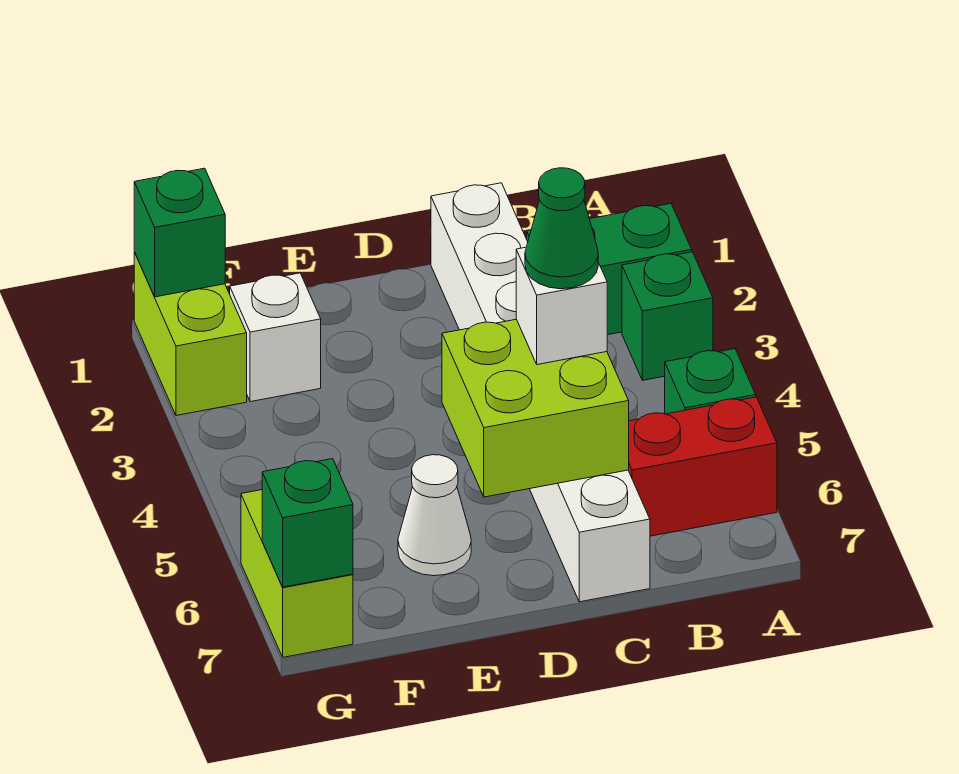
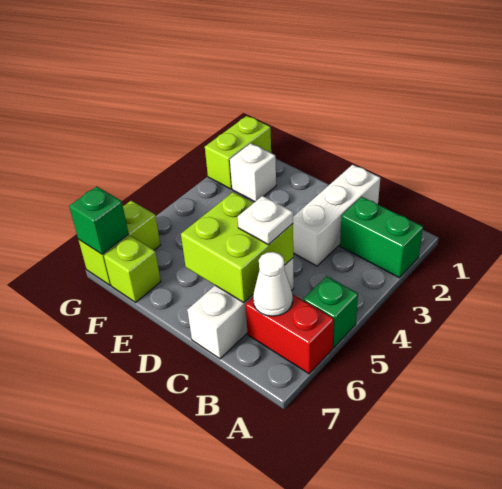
green brick A3 level 1 -> none
white brick C5 level 3 -> white plate C5 level 3
green cone C5 level 4 -> none
white cone E6 level 1 -> white cone B6 level 2
none -> lime brick F7 level 1
green brick G1 level 2 -> none

